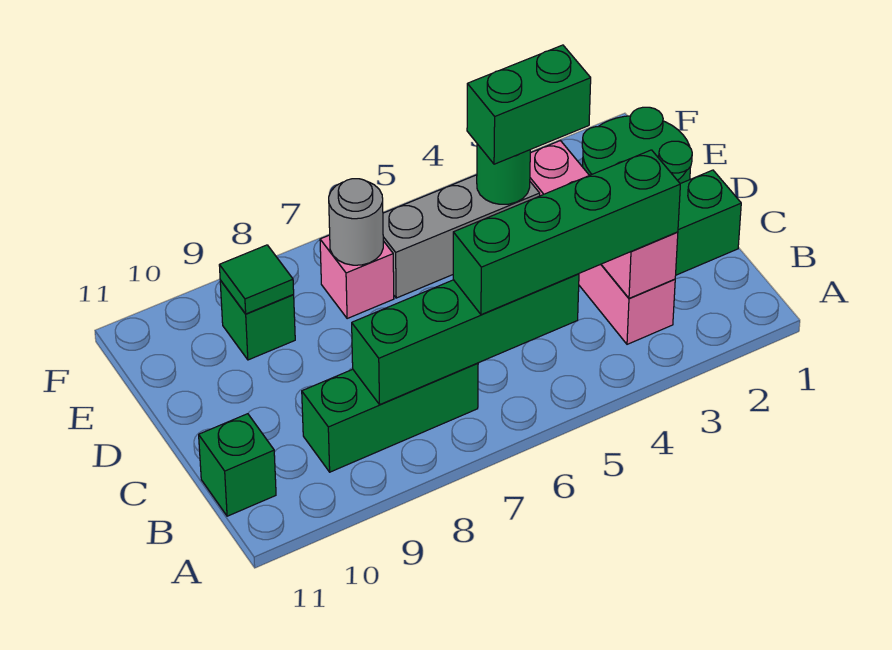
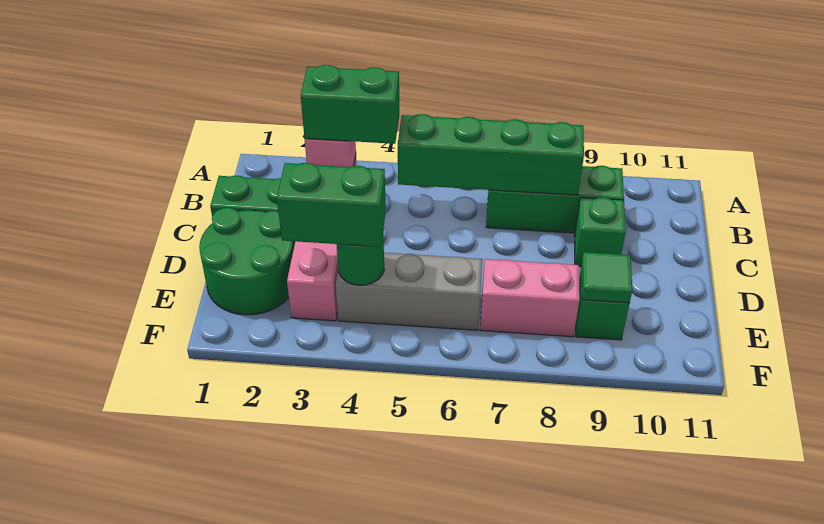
green brick B3:B6 level 3 -> green brick B3:B4 level 3
green brick B11 level 1 -> green brick C9 level 1
pink brick E7 level 1 -> pink brick E7:E8 level 1
grey round brick E7 level 2 -> none

